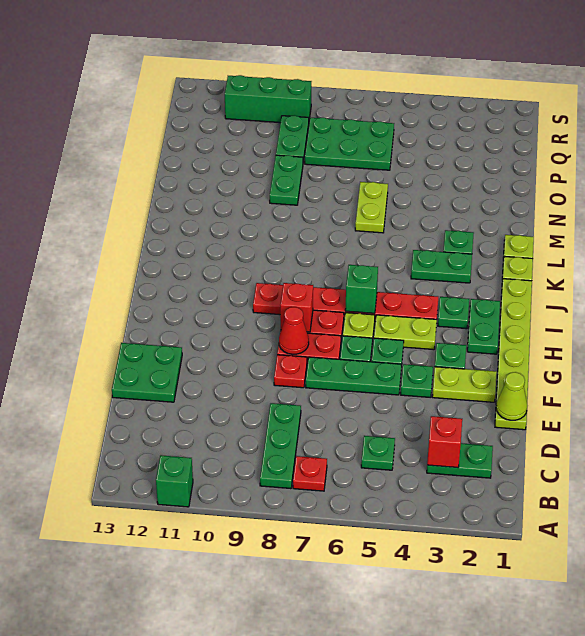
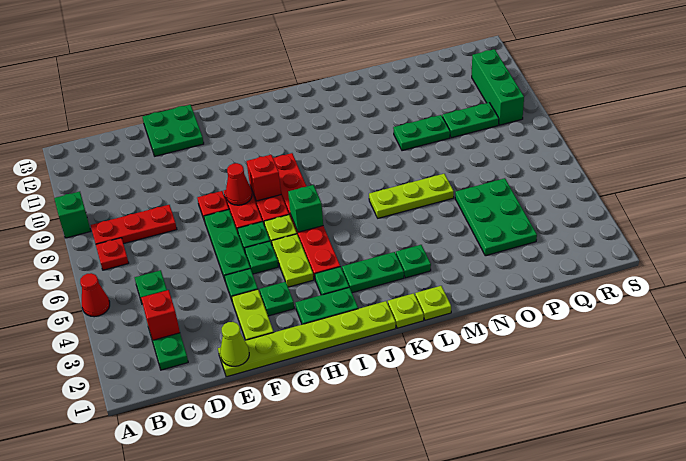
none -> red cone A5 level 1
green brick A11 level 1 -> green brick A9 level 1
green plate B8:D8 level 1 -> red plate B8:D8 level 1
green plate K3:K4 level 1 -> green plate J3:K3 level 1
lime plate M6:N6 level 1 -> lime plate L6:N6 level 1
green plate P6:Q8 level 1 -> green plate O3:P5 level 1

